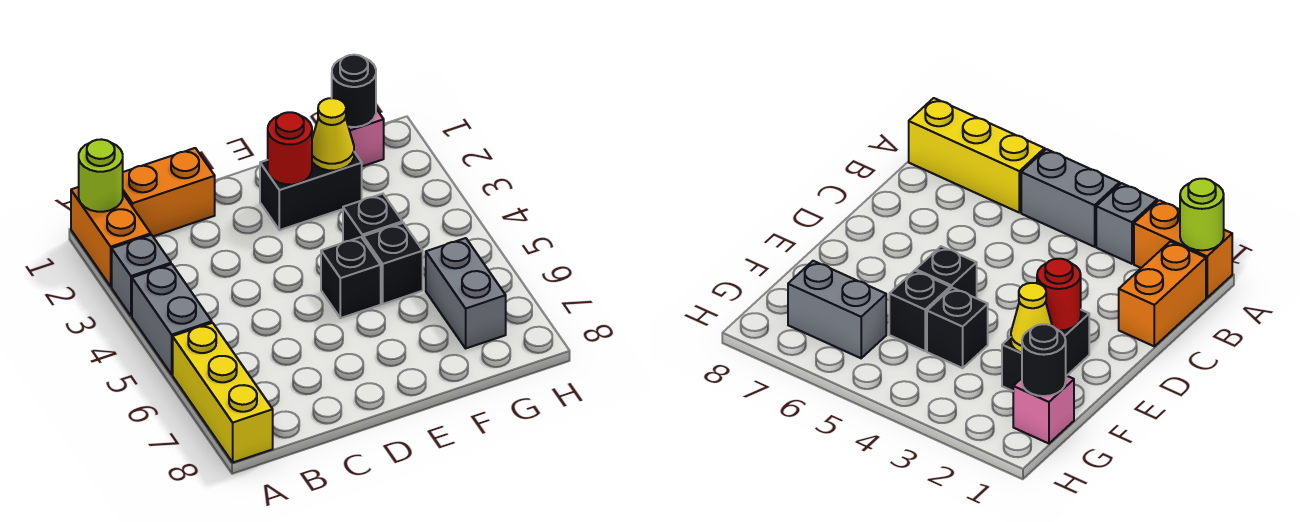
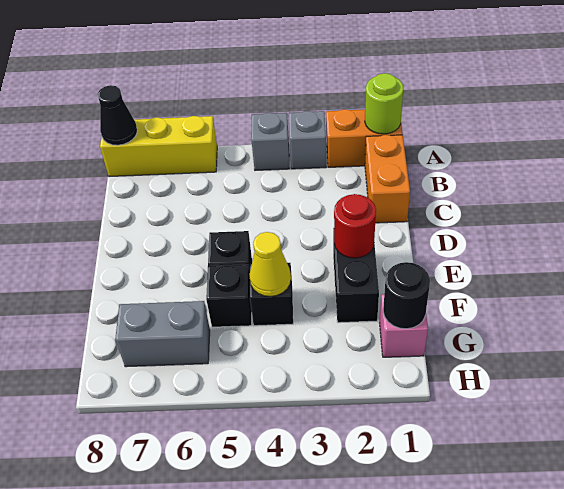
grey brick A4:A5 level 1 -> grey brick A4 level 1
none -> black cone A8 level 2
yellow cone F2 level 2 -> yellow cone F4 level 2

